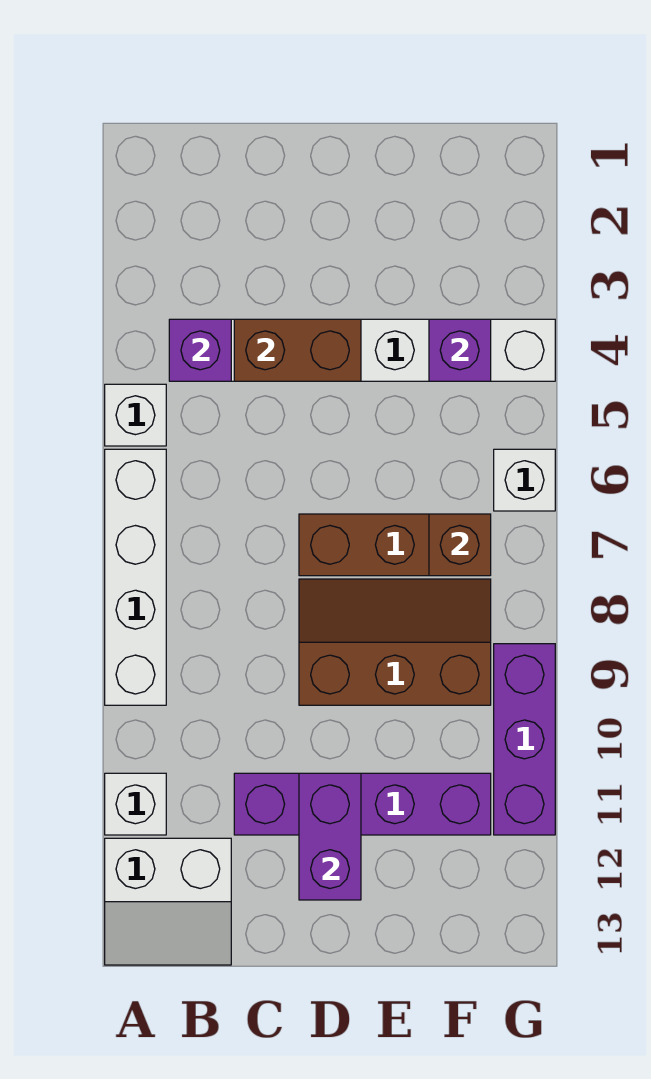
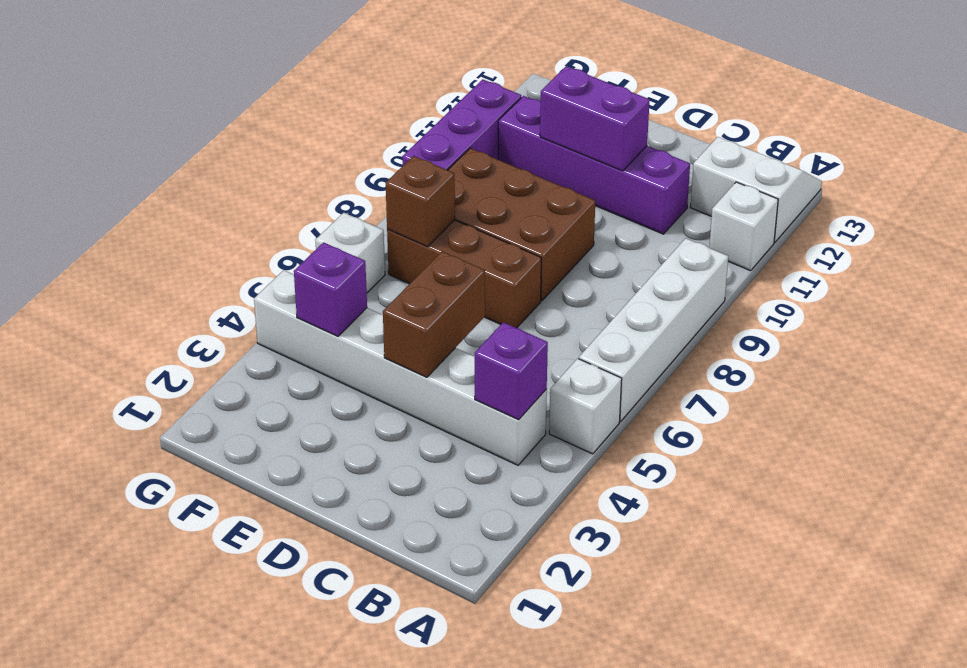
brown brick C4:D4 level 2 -> brown brick D4:D5 level 2
brown slope D8:F9 level 1 top 9 -> brown brick D8:F9 level 1
purple brick D11:D12 level 2 -> purple brick D11:E11 level 2

